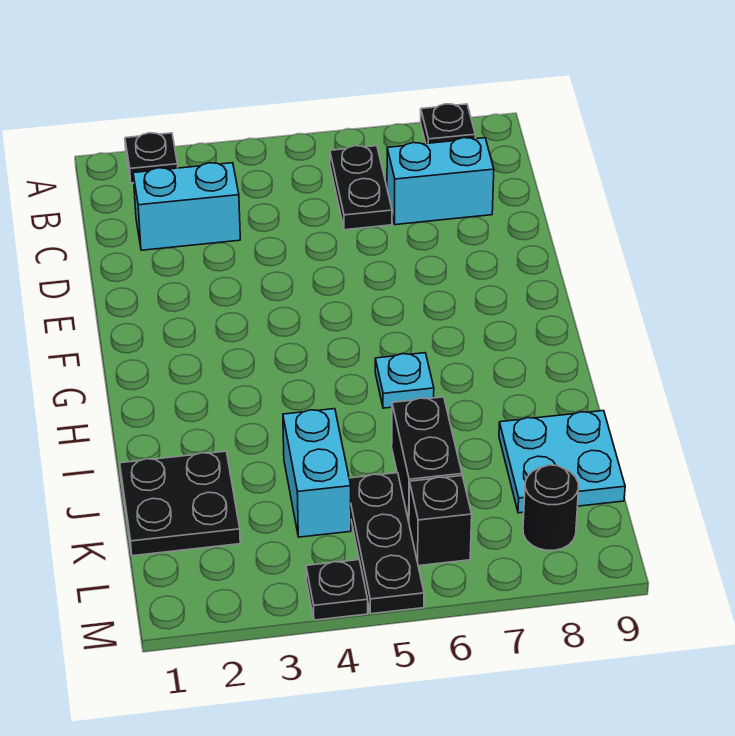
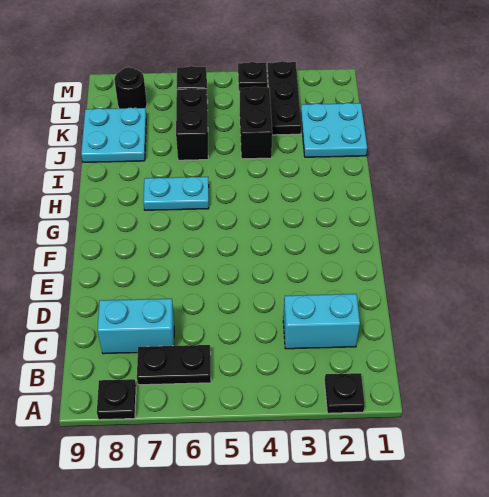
black plate B6:C6 level 1 -> black plate B6:B7 level 1
cyan plate H6 level 1 -> cyan plate H6:H7 level 1
black plate J1:K2 level 1 -> cyan plate J1:K2 level 1
cyan brick J4:K4 level 1 -> black brick J4:K4 level 1
black plate K5:M5 level 1 -> black plate K3:M3 level 1

